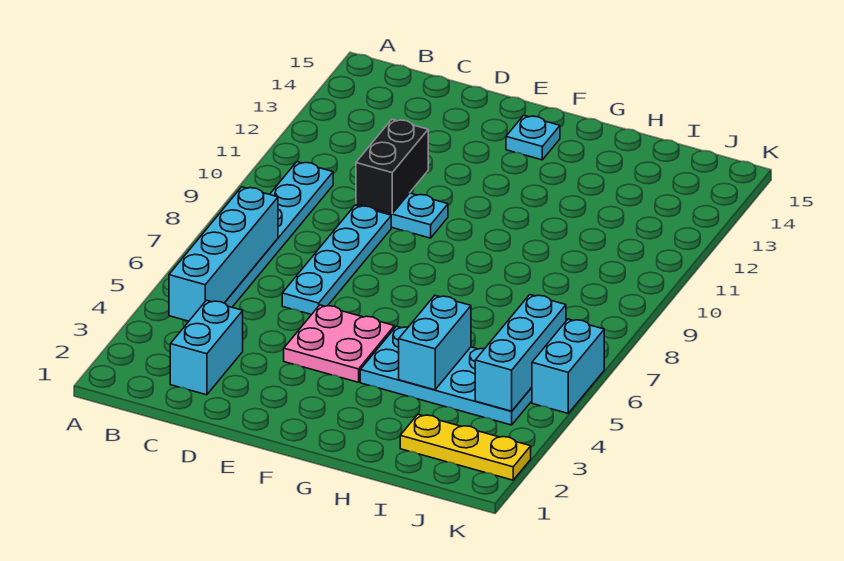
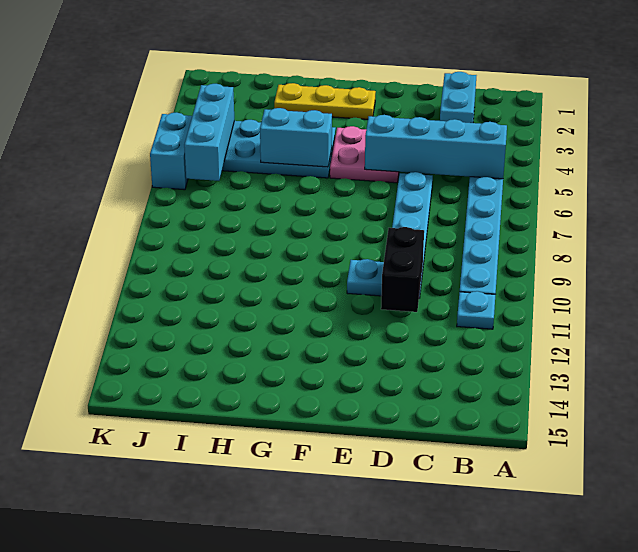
cyan brick B4:B7 level 2 -> cyan brick B5:E5 level 2
cyan plate F14 level 1 -> cyan plate B11 level 1
cyan brick H4:H5 level 2 -> cyan brick G5:H5 level 2
yellow plate I2:K2 level 1 -> yellow plate F2:H2 level 1

